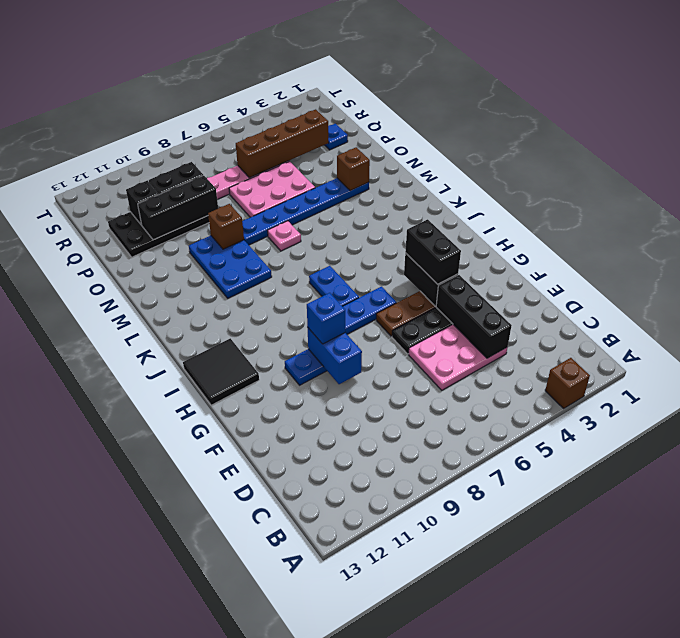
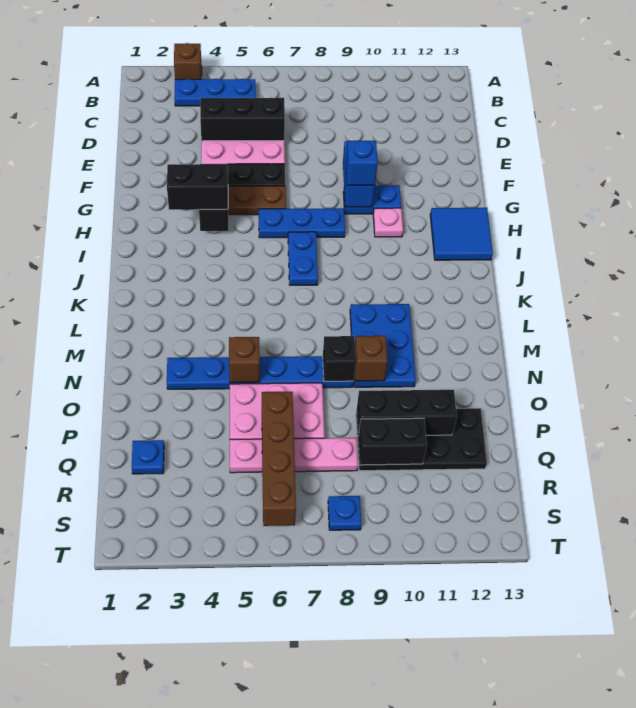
none -> blue plate B3:B5 level 1
black brick D4:F4 level 2 -> black brick D4:D6 level 2
black brick G4:H4 level 3 -> black brick H3:H4 level 3
black tile H12:I13 level 1 -> blue tile H12:I13 level 1
pink plate M7 level 1 -> pink plate H10 level 1
brown brick N3 level 2 -> brown brick N5 level 2
brown brick Q3:Q6 level 2 -> brown brick P6:S6 level 2
black brick Q11 level 2 -> black brick N8 level 2
none -> blue plate S8 level 1

